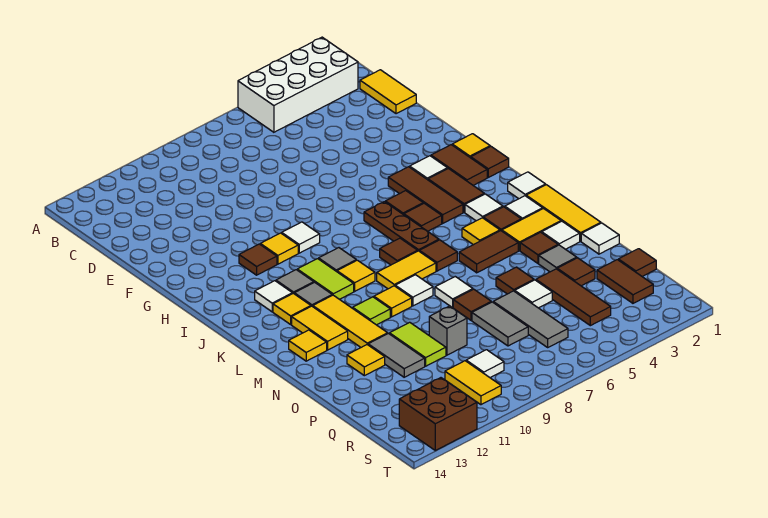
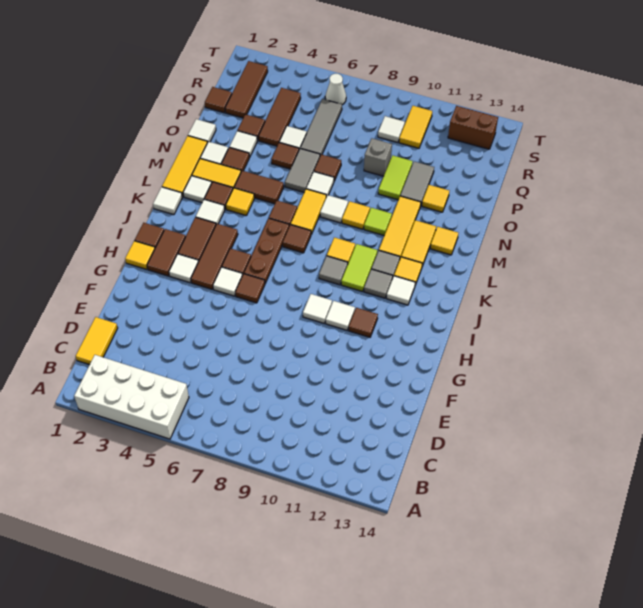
none -> white tile H5 level 1
yellow tile H10 level 1 -> white tile H10 level 1
brown tile J5 level 1 -> brown tile H6 level 1
yellow tile L7:L8 level 1 -> yellow tile L7:M7 level 1
grey tile O3 level 1 -> white tile O3 level 1
grey tile P7:Q7 level 1 -> grey tile N6:O6 level 1
brown tile Q2:R2 level 1 -> brown tile Q2:S2 level 1
none -> white cone S6 level 1
brown brick S12:T13 level 1 -> brown brick S12:S13 level 1

